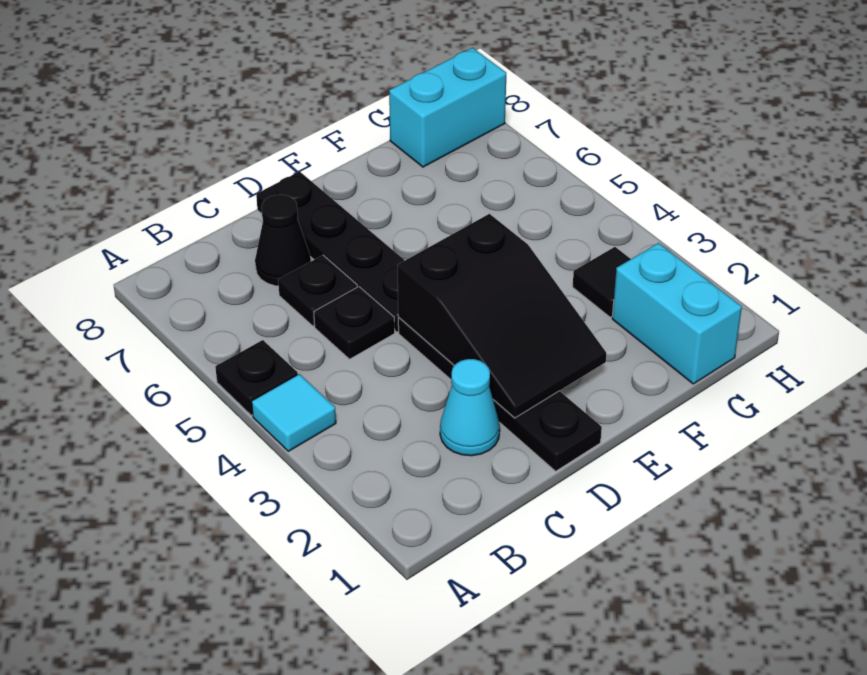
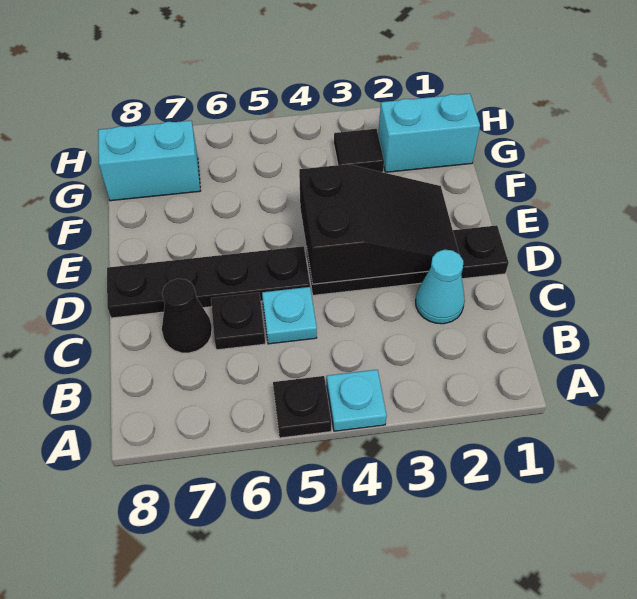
cyan tile A4 level 1 -> cyan plate A4 level 1
black plate C5 level 1 -> cyan plate C5 level 1
cyan brick G8:H8 level 1 -> cyan brick G7:G8 level 1

